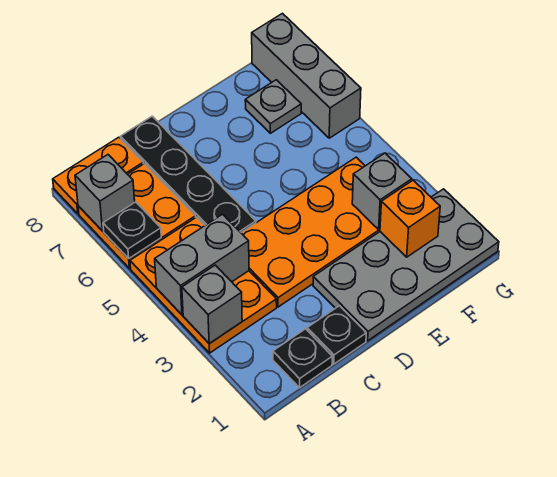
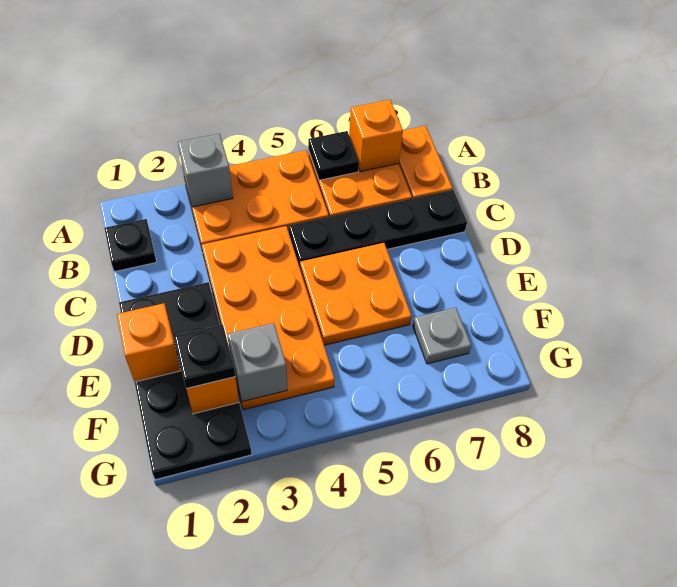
grey brick A4:B4 level 2 -> none
grey brick A7 level 2 -> orange brick A7 level 2
black plate C1 level 1 -> black plate F2 level 3
grey plate D1:G2 level 1 -> black plate D1:G2 level 1
none -> orange plate D5:E6 level 1
none -> orange brick E1 level 2
grey brick G6:G8 level 1 -> none

